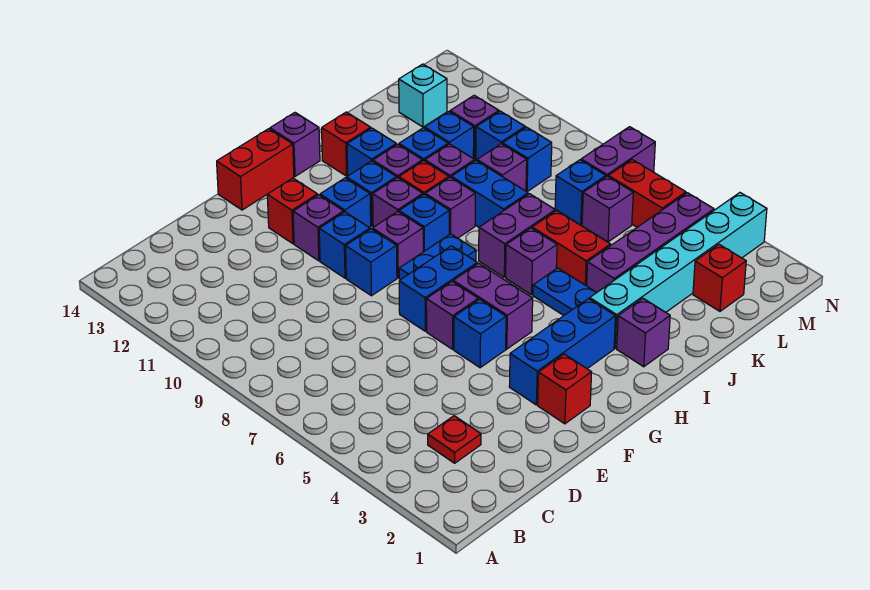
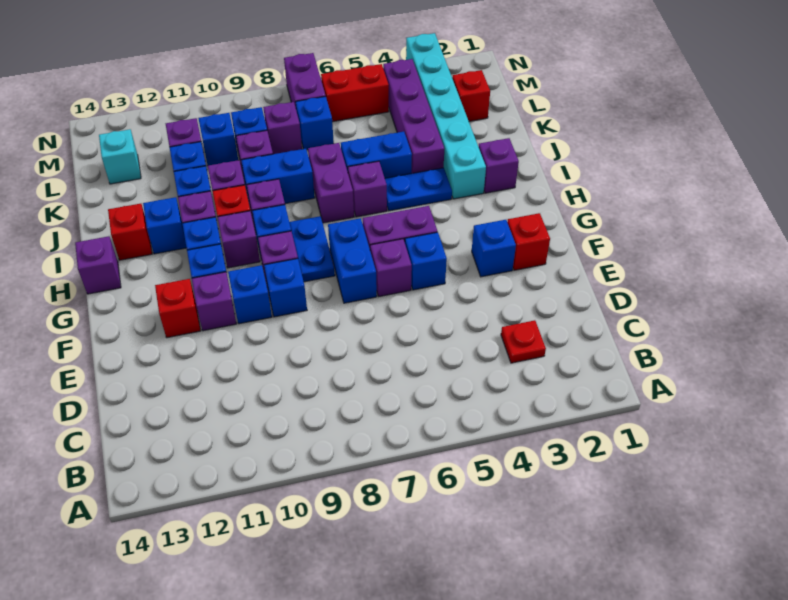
blue brick F3:H3 level 1 -> blue brick F3 level 1
red brick F14:G14 level 1 -> none
red brick J5:J6 level 1 -> blue brick J5:J6 level 1
purple brick L6 level 1 -> purple brick L8 level 1

